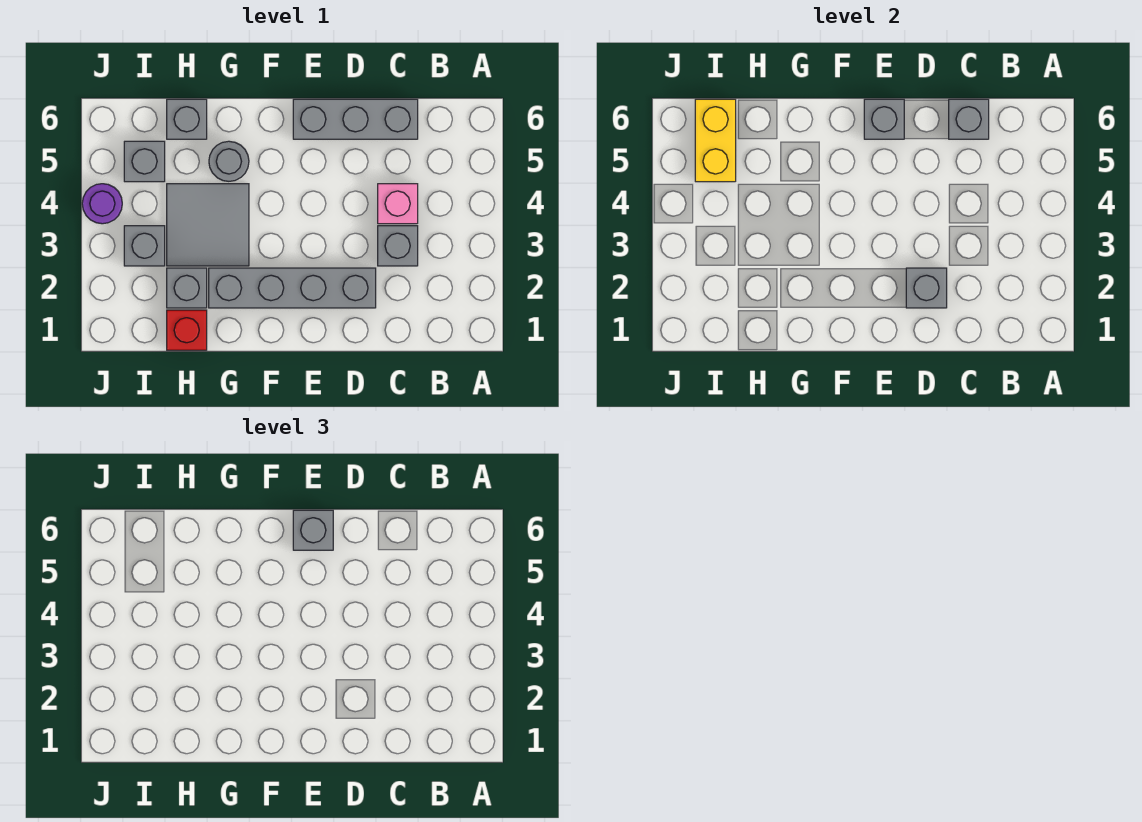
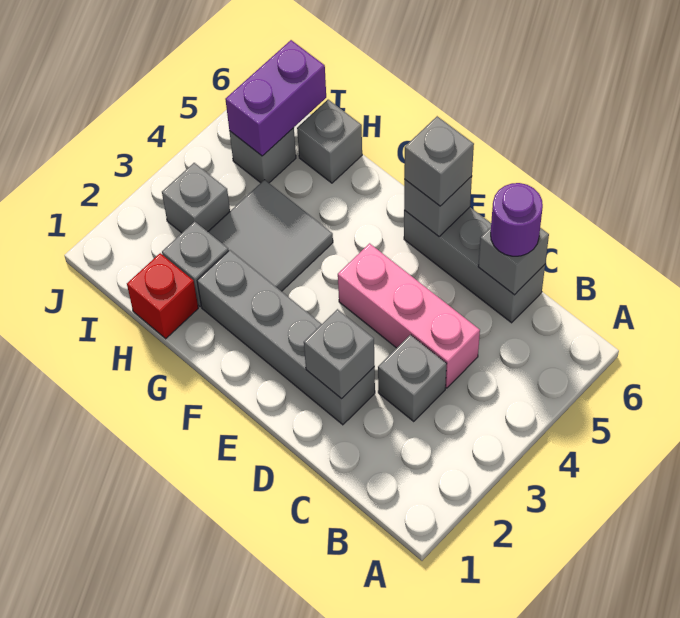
pink brick C4 level 1 -> pink brick C4:E4 level 1
grey round brick G5 level 1 -> none
yellow brick I5:I6 level 2 -> purple brick I5:I6 level 2
purple round brick J4 level 1 -> purple round brick C6 level 3

